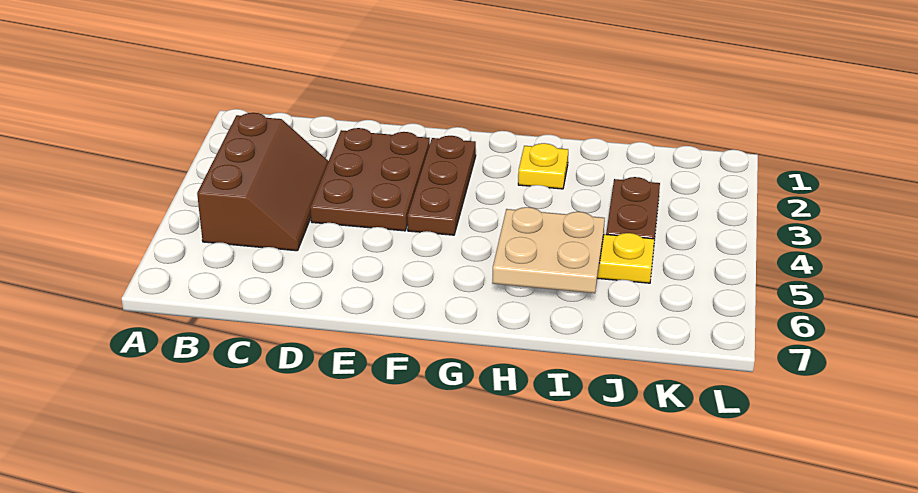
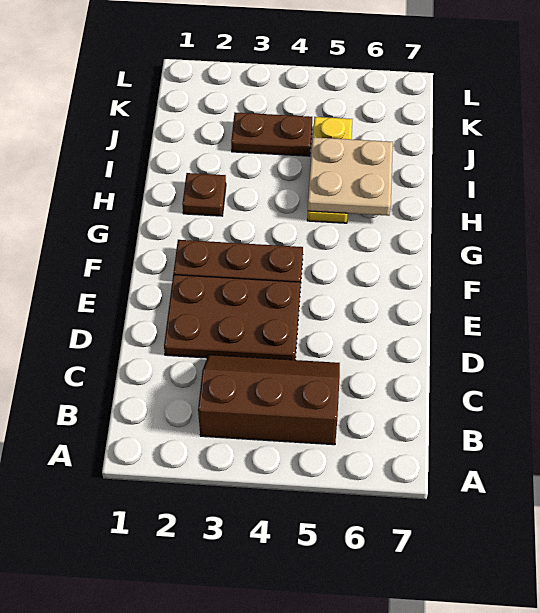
yellow plate H2 level 1 -> brown plate H2 level 1

